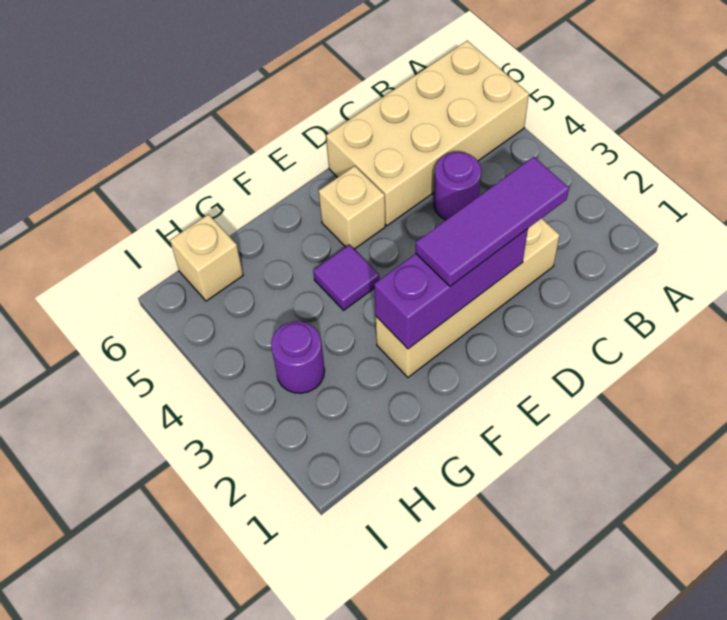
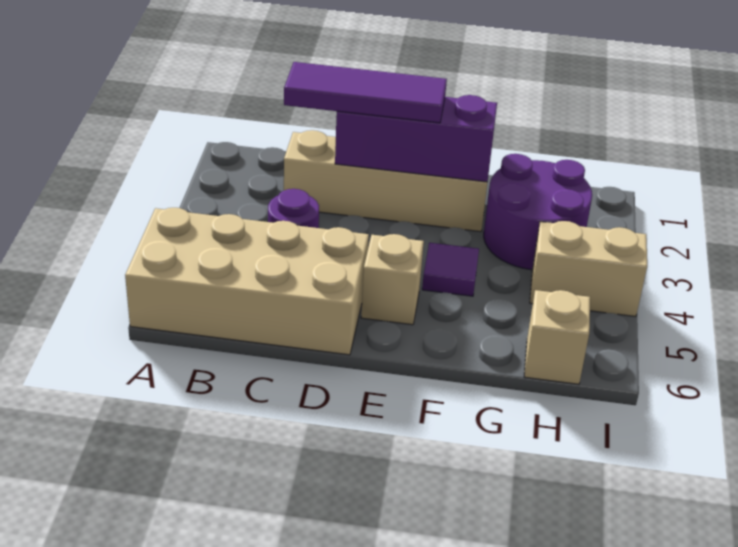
purple round brick H3 level 1 -> purple round brick G2:H3 level 1
none -> tan brick H4:I4 level 1

